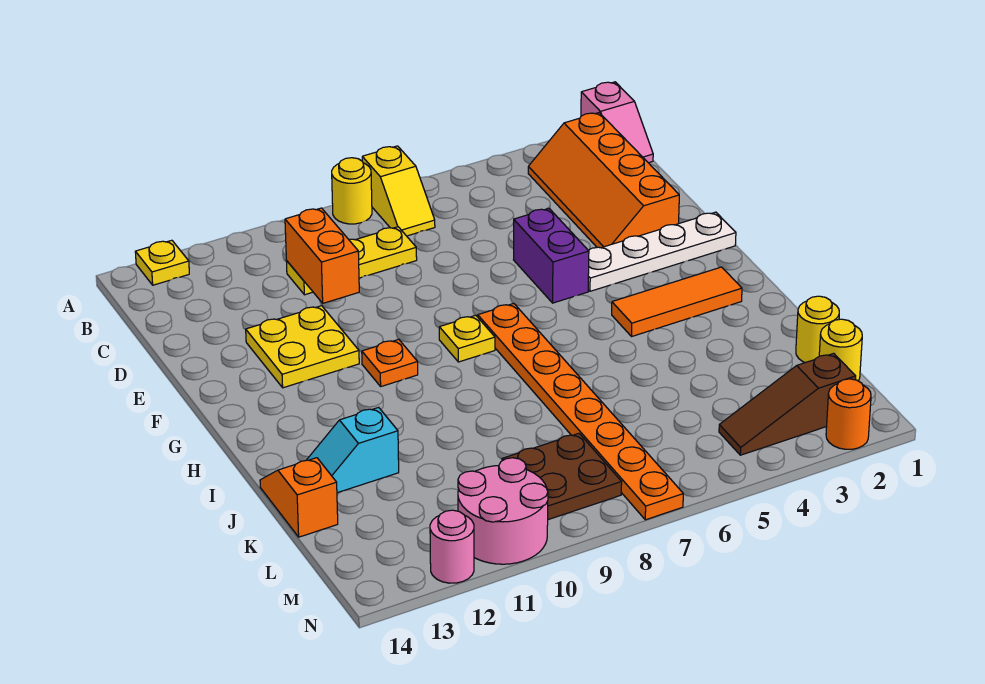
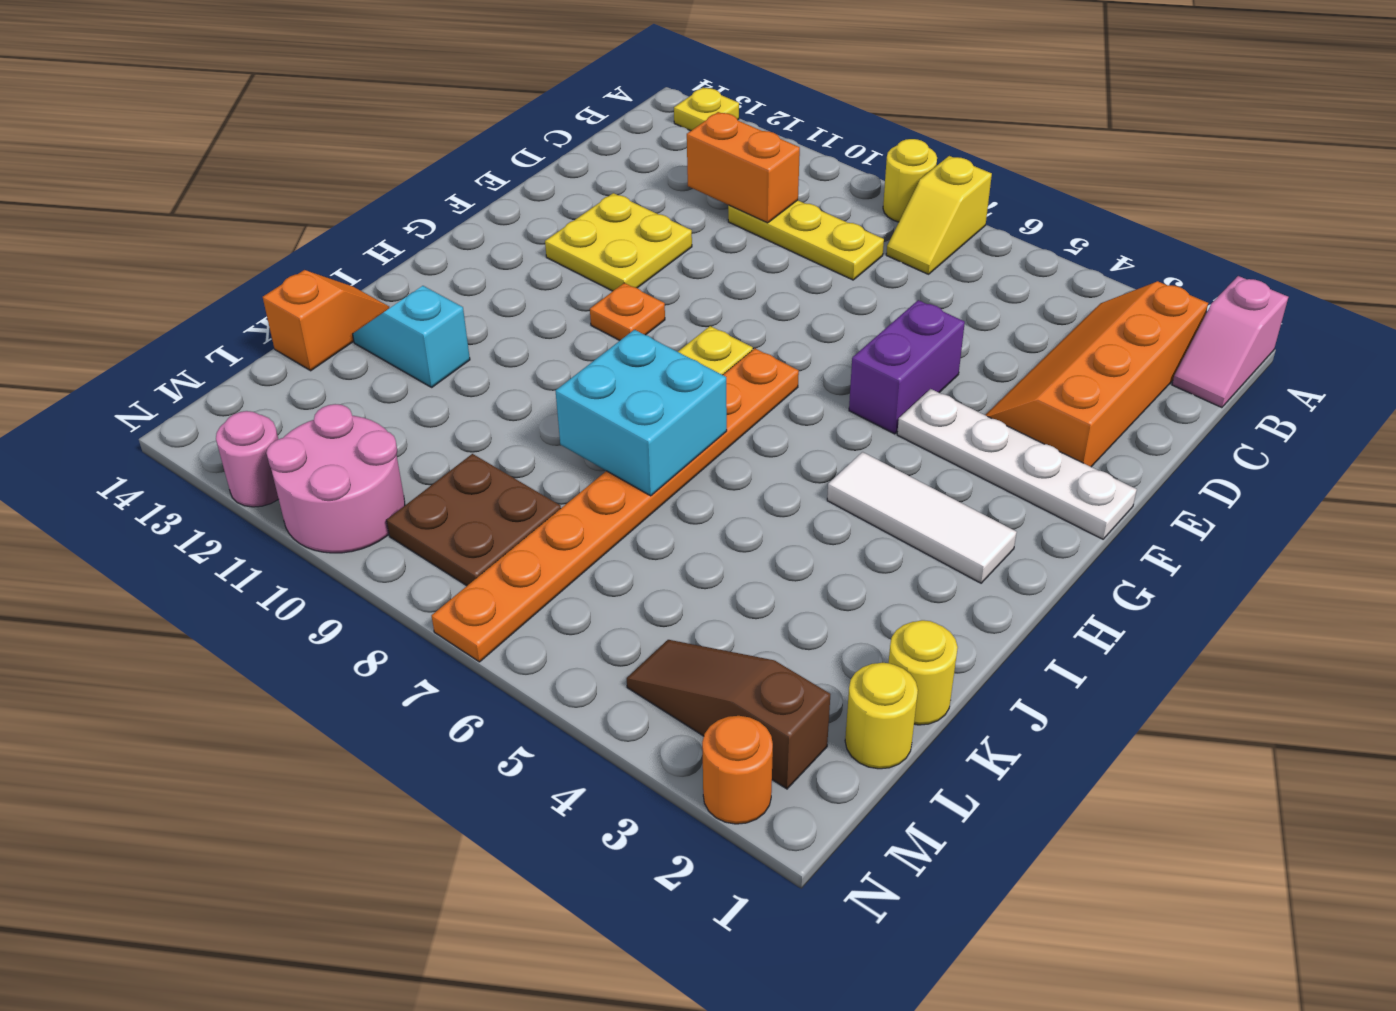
orange brick C10:D10 level 2 -> orange brick C10:C11 level 2
orange tile H2:H4 level 1 -> white tile H2:H4 level 1
none -> cyan brick I7:J8 level 2

